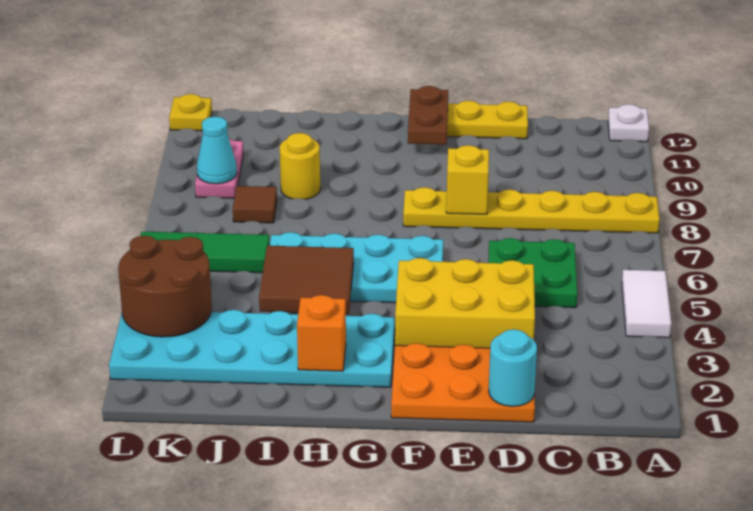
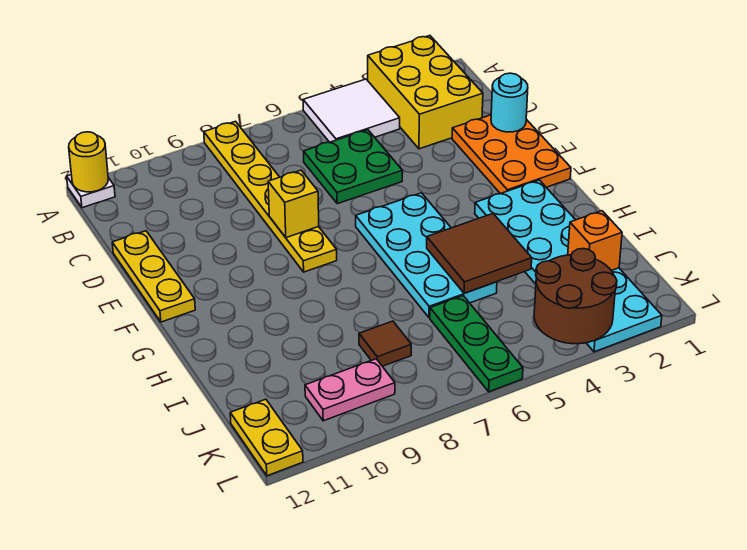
white tile A4:A5 level 1 -> white tile A4:B5 level 1
yellow brick D3:F4 level 1 -> yellow brick A2:C3 level 1
brown plate F11:F12 level 2 -> none
orange brick H2 level 2 -> orange brick J2 level 2
yellow round brick I9 level 1 -> yellow round brick A12 level 2
green tile J6:L6 level 1 -> green plate J6:L6 level 1
cyan cone K9 level 2 -> none
yellow plate L12 level 1 -> yellow plate K12:L12 level 1

